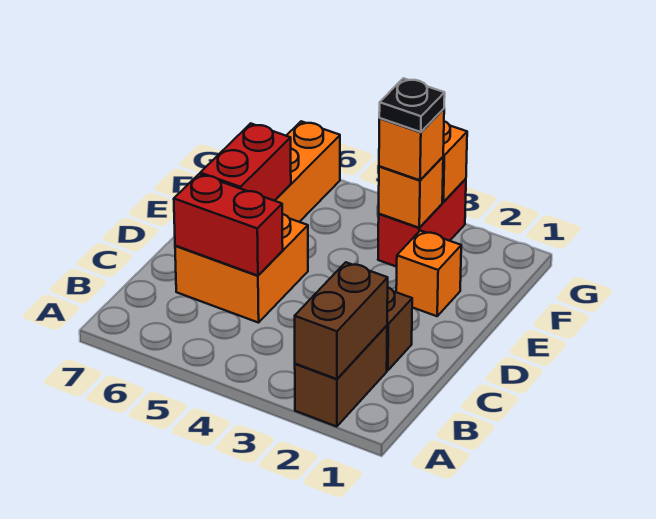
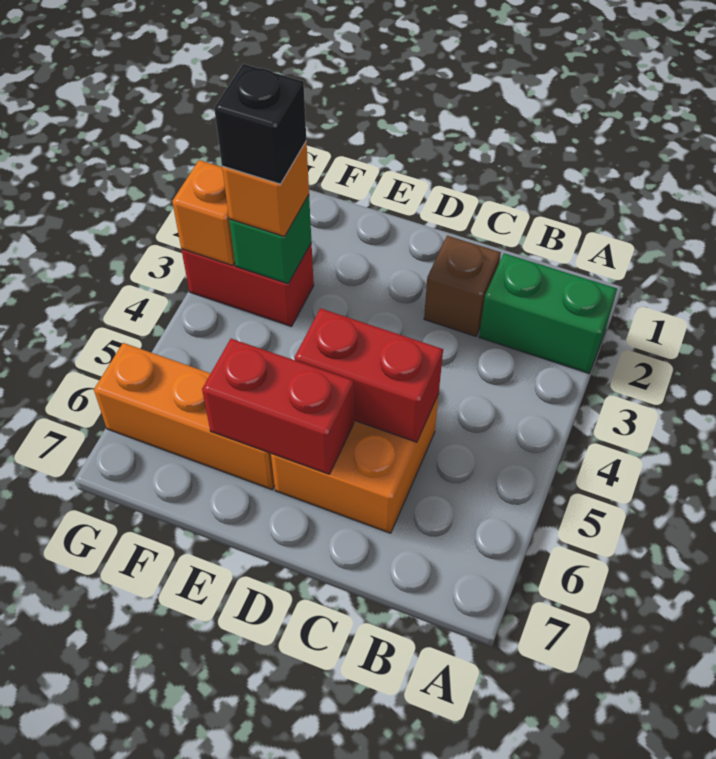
brown brick A2:B2 level 1 -> green brick A2:B2 level 1
brown brick A2:B2 level 2 -> none
red brick C5:C6 level 2 -> red brick C5:D5 level 2
orange brick E2 level 1 -> none
orange brick F3 level 2 -> green brick F3 level 2
black plate F3 level 4 -> black brick F3 level 4

